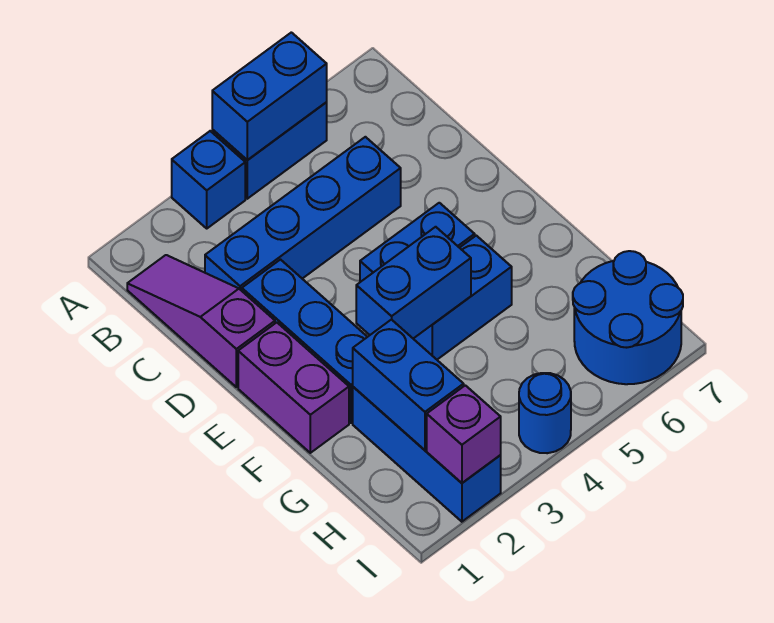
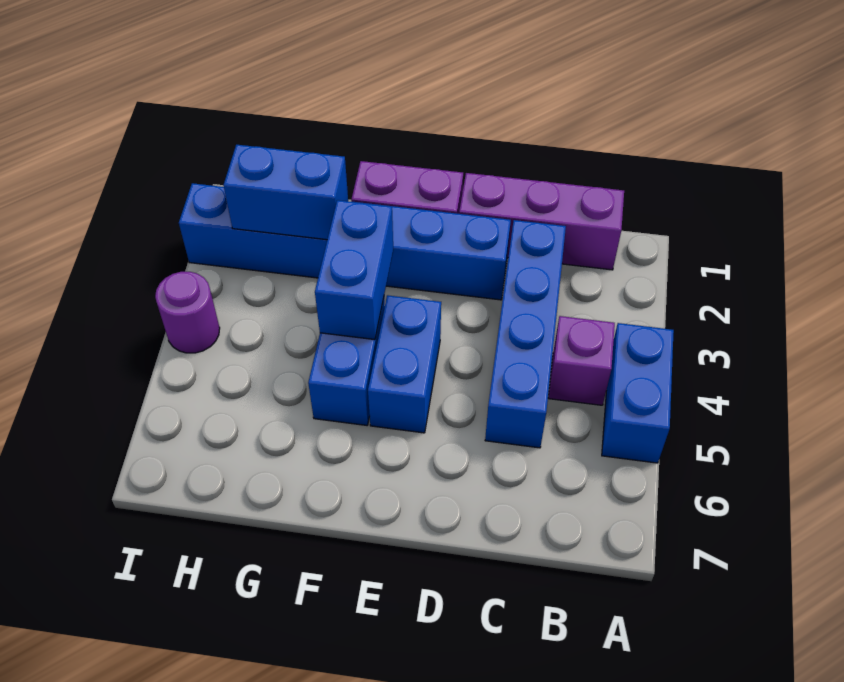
blue brick A3 level 1 -> none
blue brick A4:A5 level 2 -> none
purple slope B1:D1 level 1 top D -> purple brick B1:D1 level 1
blue round brick H6:I7 level 1 -> none
purple brick I2 level 2 -> purple brick B4 level 1
blue round brick I4 level 1 -> purple round brick I4 level 1

